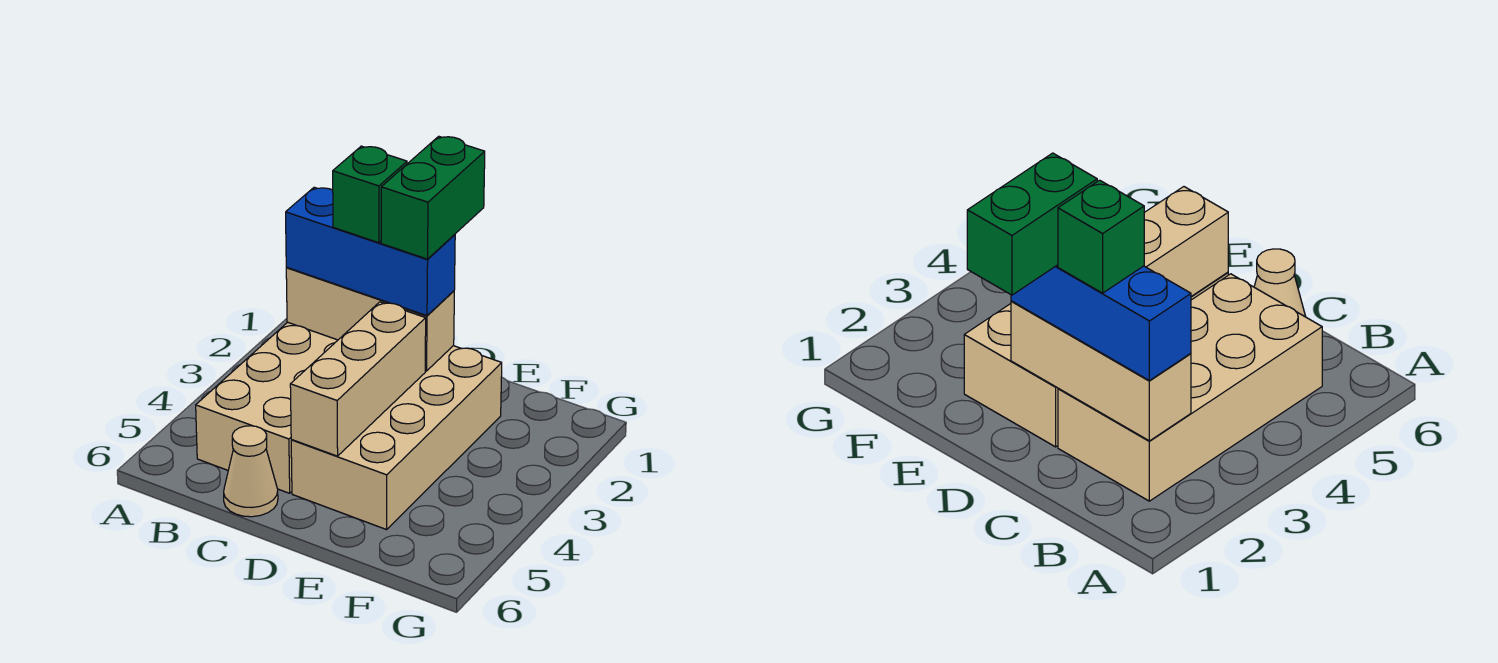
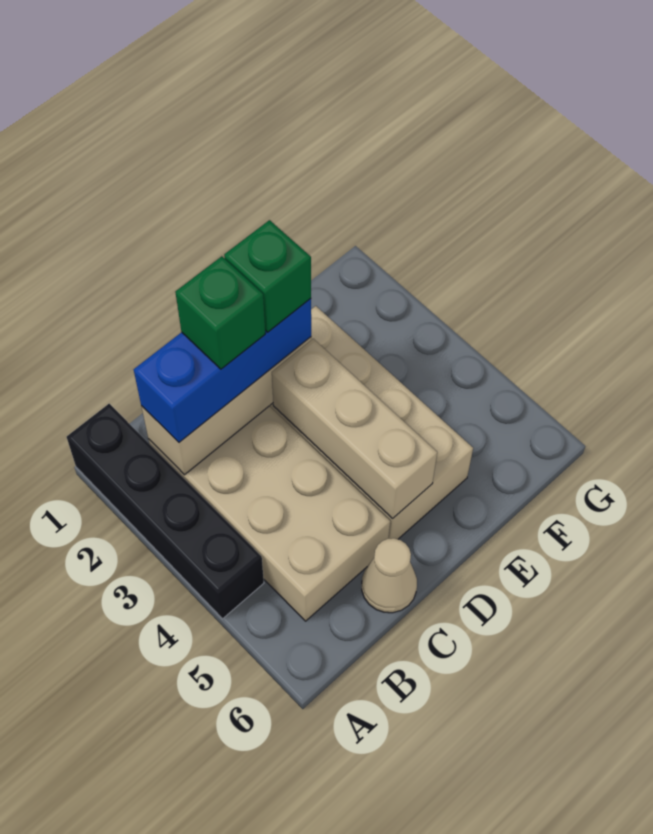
none -> black brick A1:A4 level 1
green brick D1:D2 level 4 -> green brick D2 level 4

